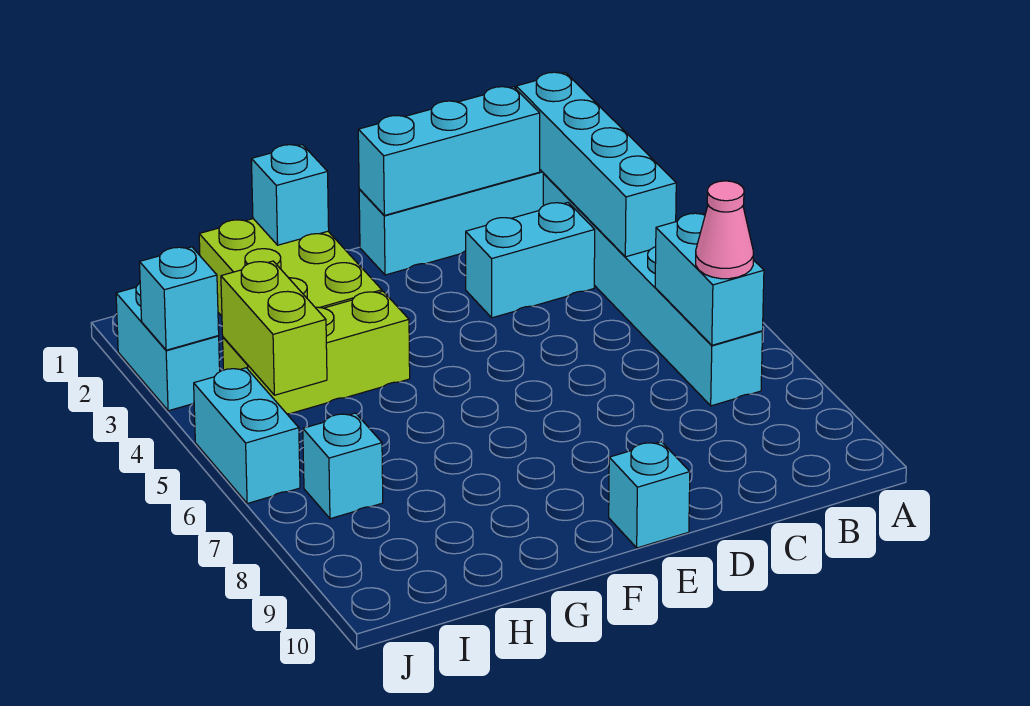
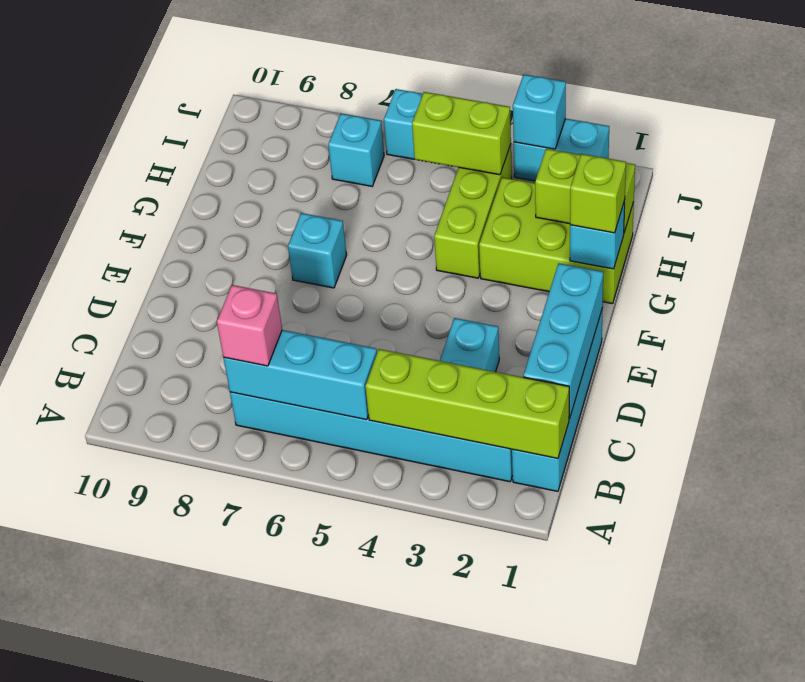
cyan brick B1:B4 level 2 -> lime brick B1:B4 level 2
cyan brick B6:B7 level 2 -> cyan brick B5:B7 level 2
pink cone B7 level 3 -> pink brick B7 level 3
cyan brick E10 level 1 -> cyan brick F7 level 1
none -> lime brick G1 level 3
none -> lime brick H1:H2 level 2

